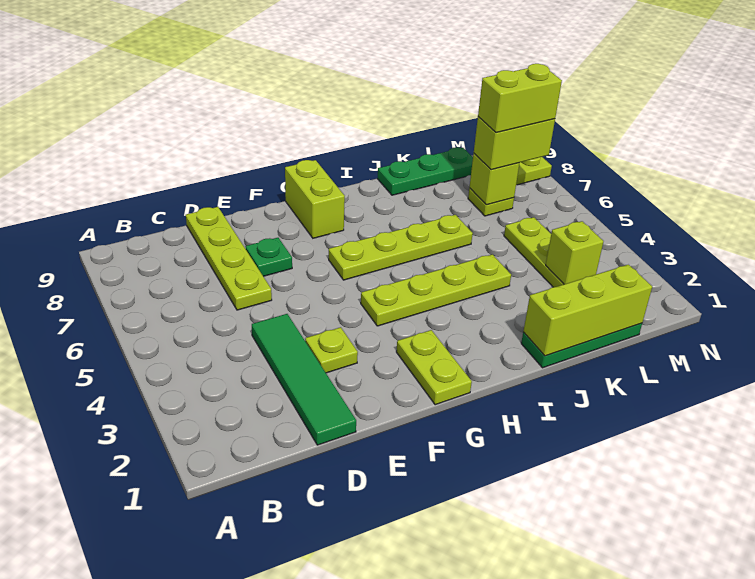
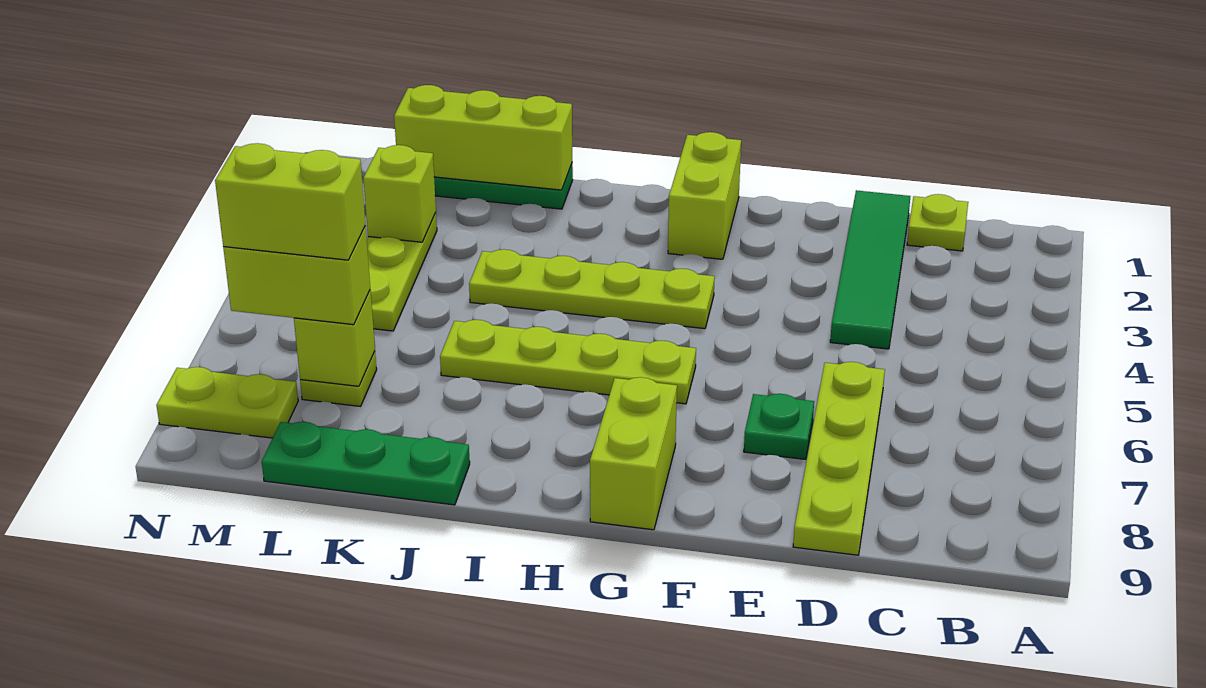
lime plate E3 level 1 -> lime plate C1 level 1
lime plate G1:G2 level 1 -> lime brick G1:G2 level 1

